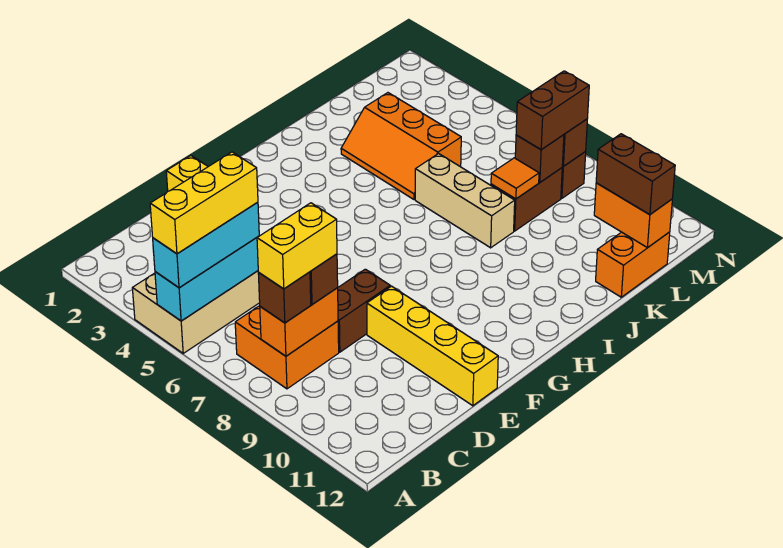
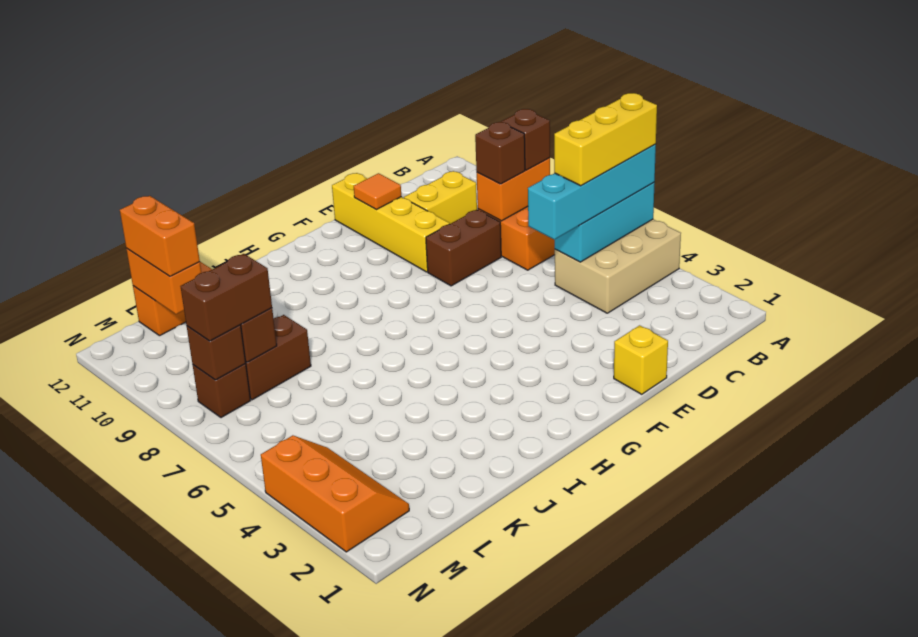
cyan brick A5:C5 level 3 -> cyan brick A5:D5 level 3
yellow brick B8:C8 level 4 -> yellow brick C10:D10 level 1
orange slope J3:K5 level 1 top K -> orange slope M2:N4 level 1 top N
tan brick J6:J8 level 1 -> none
orange tile K8 level 2 -> orange tile E11 level 2
brown brick L11:L12 level 3 -> orange brick L11:L12 level 3

